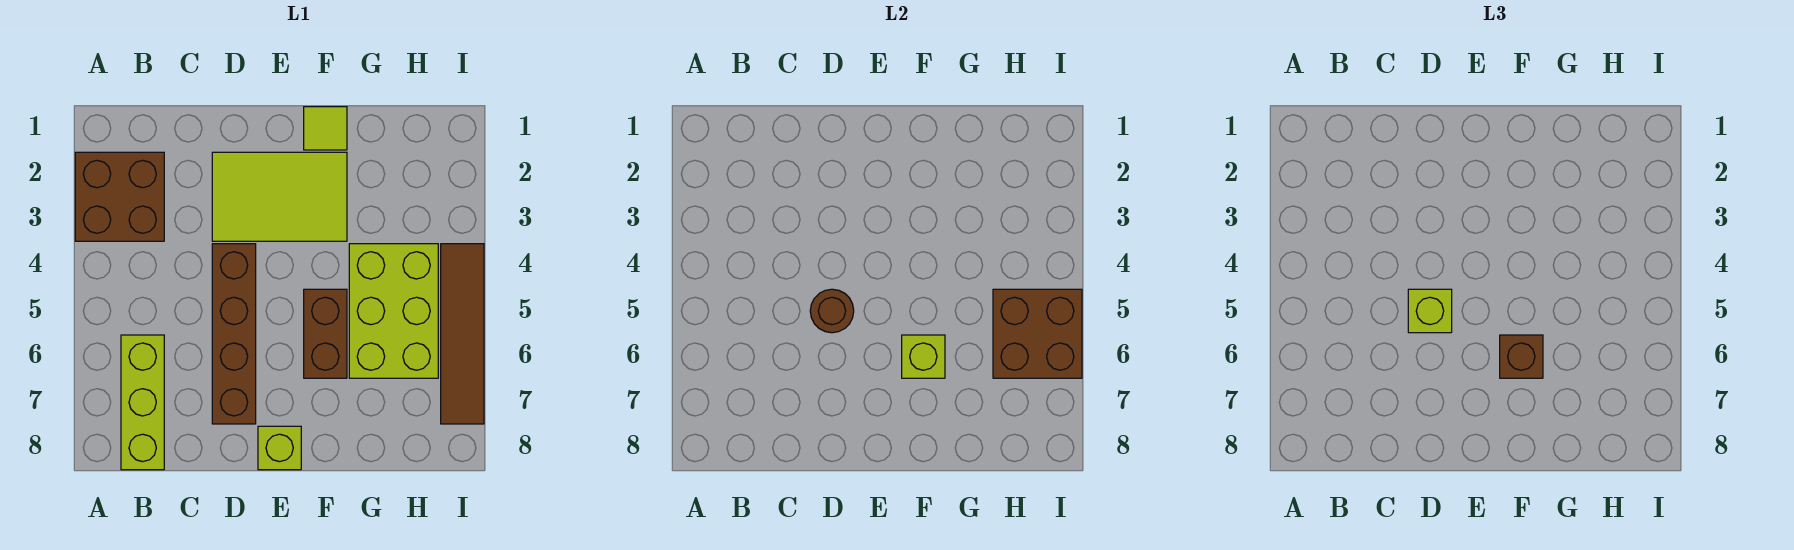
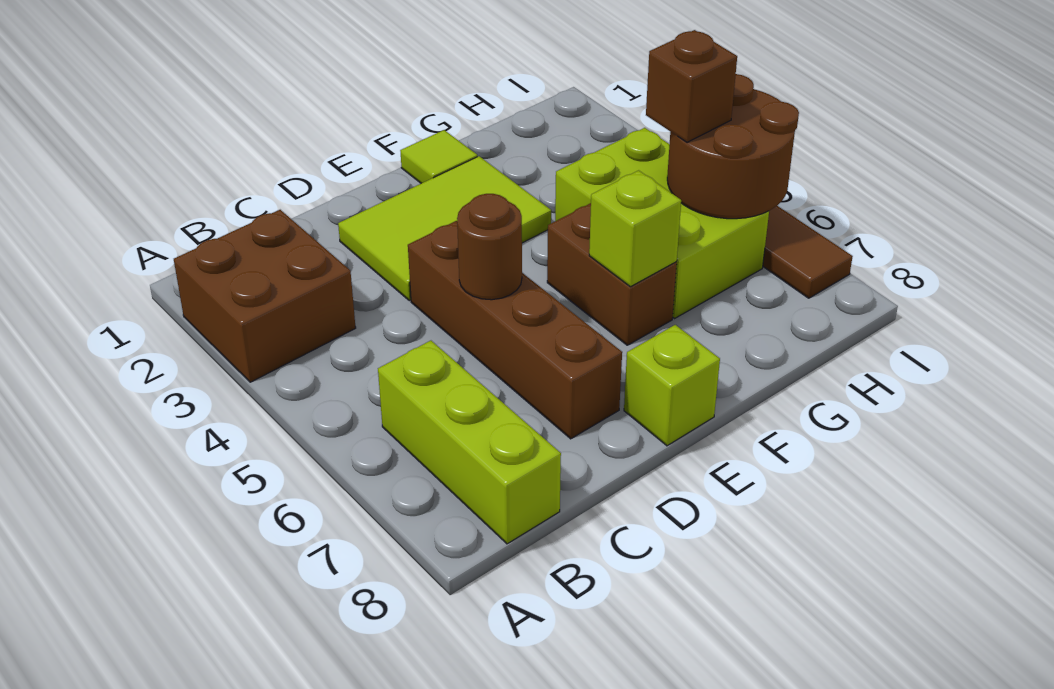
lime brick D5 level 3 -> none
brown brick F6 level 3 -> brown brick H5 level 3
brown brick H5:I6 level 2 -> brown round brick H5:I6 level 2

